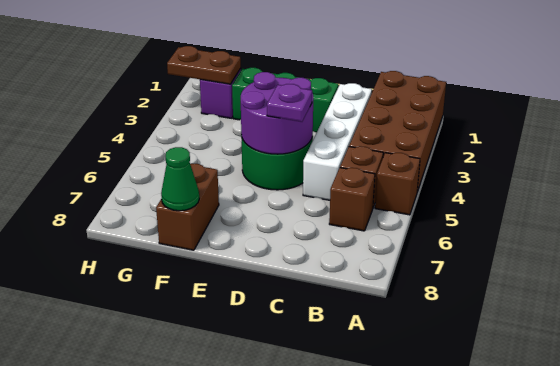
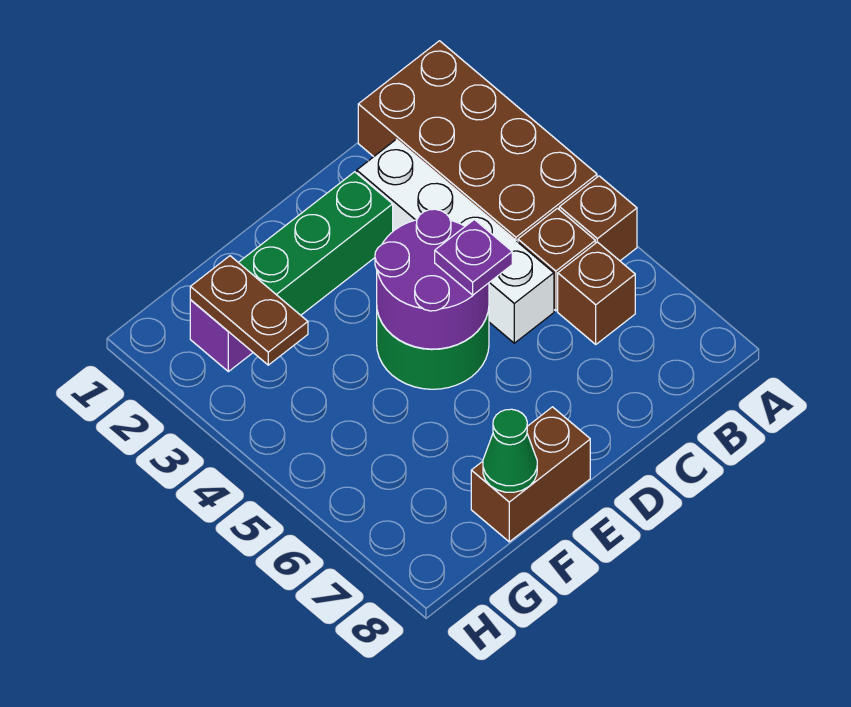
brown brick F7:F8 level 1 -> brown brick E8:F8 level 1
brown plate G2:H2 level 2 -> brown plate G2:G3 level 2

